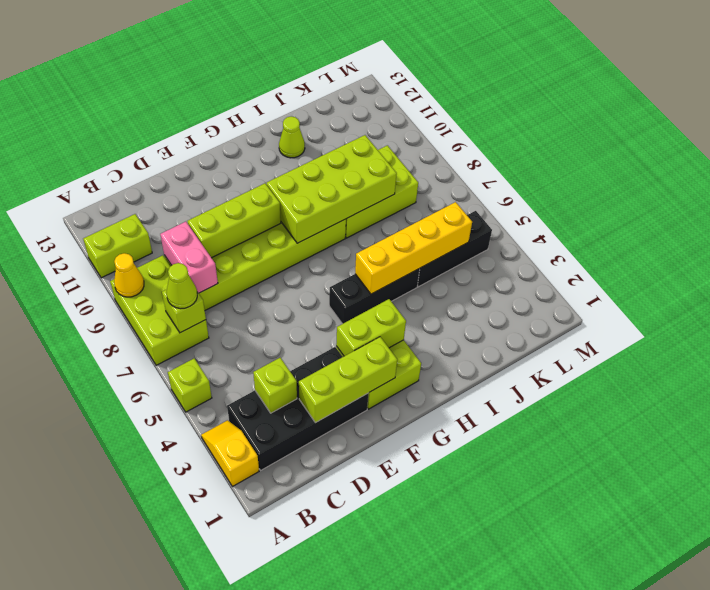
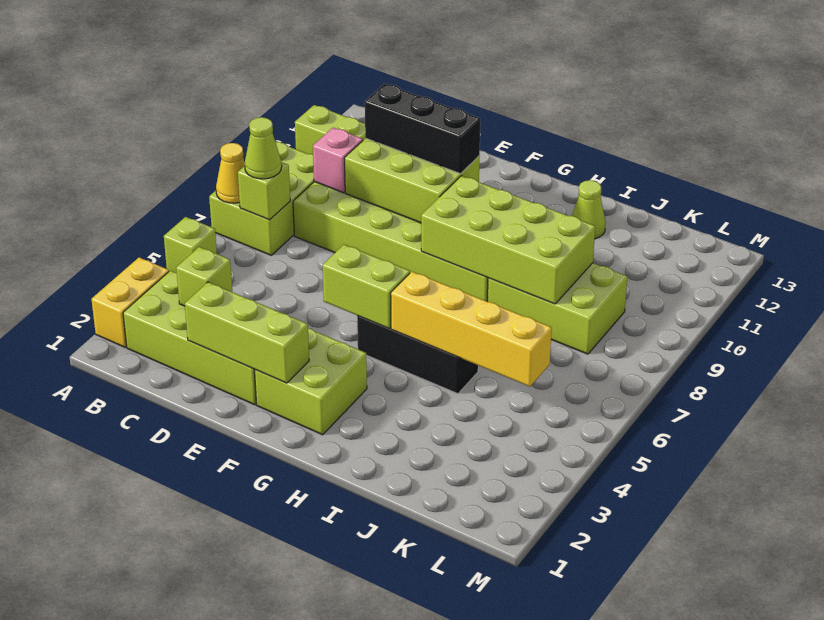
yellow slope A2:A3 level 1 top 2 -> yellow brick A2:A3 level 1
yellow cone A9 level 2 -> yellow cone A7 level 2
black brick B2:E3 level 1 -> lime brick B2:E3 level 1
pink brick C8:C9 level 2 -> pink brick C9 level 2
lime brick D9:F9 level 2 -> lime brick D9:F10 level 2
lime brick F3:G3 level 2 -> lime brick F5:G5 level 2
black brick J5:L5 level 1 -> black brick D10:F10 level 3

